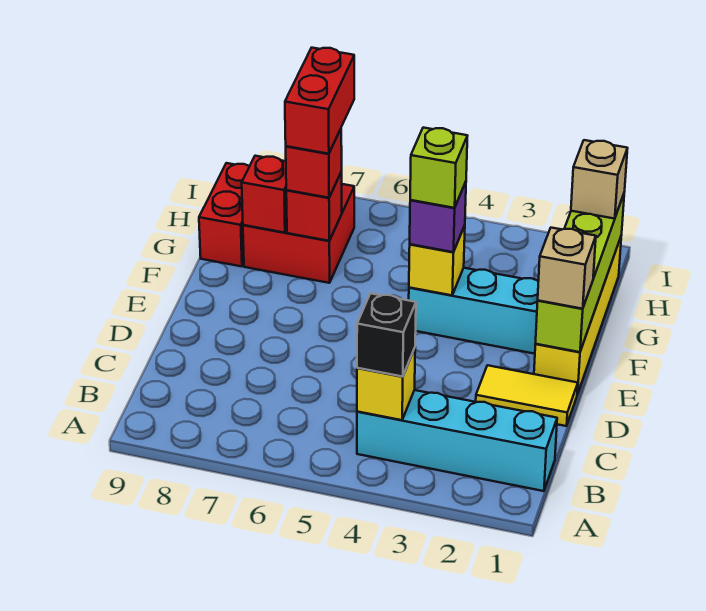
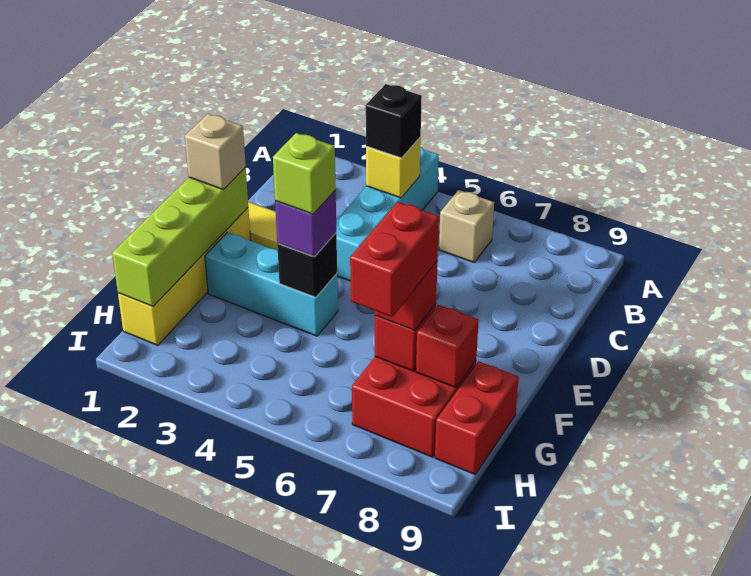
cyan brick B1:B4 level 1 -> cyan brick A4:D4 level 1
yellow brick F4 level 2 -> black brick F4 level 2
tan brick H1 level 3 -> tan brick B6 level 1

